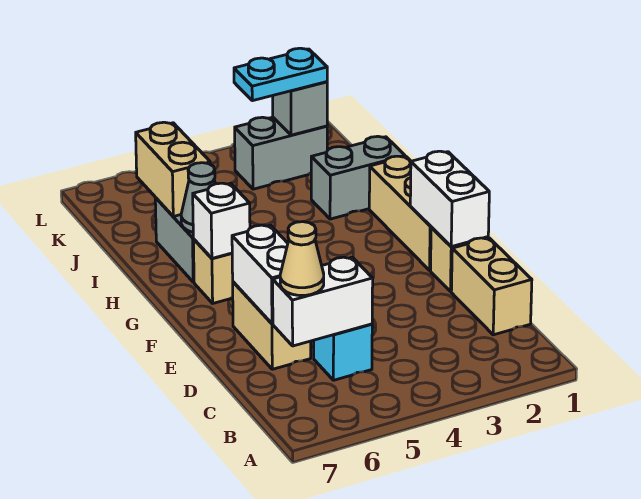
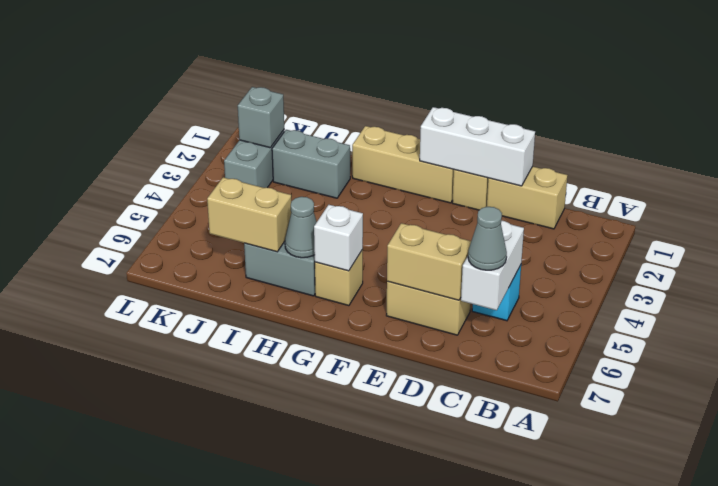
tan cone C6 level 3 -> grey cone C6 level 3
white brick D6:E6 level 2 -> tan brick D6:E6 level 2
white brick E1:F1 level 2 -> white brick D1:F1 level 2
grey brick I1:I2 level 1 -> grey brick I2:J2 level 1
cyan plate K2:K3 level 3 -> none

